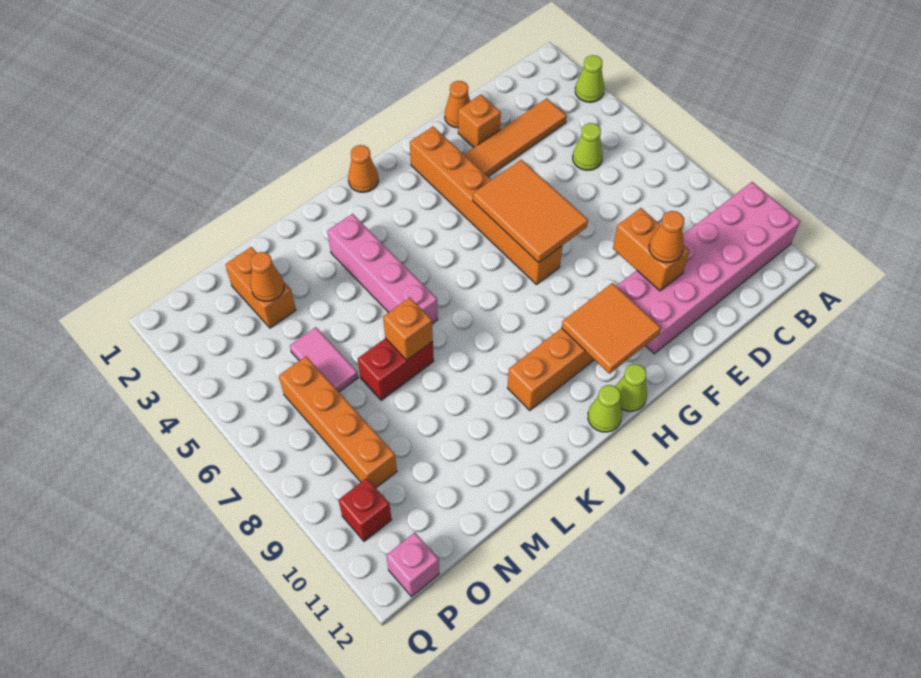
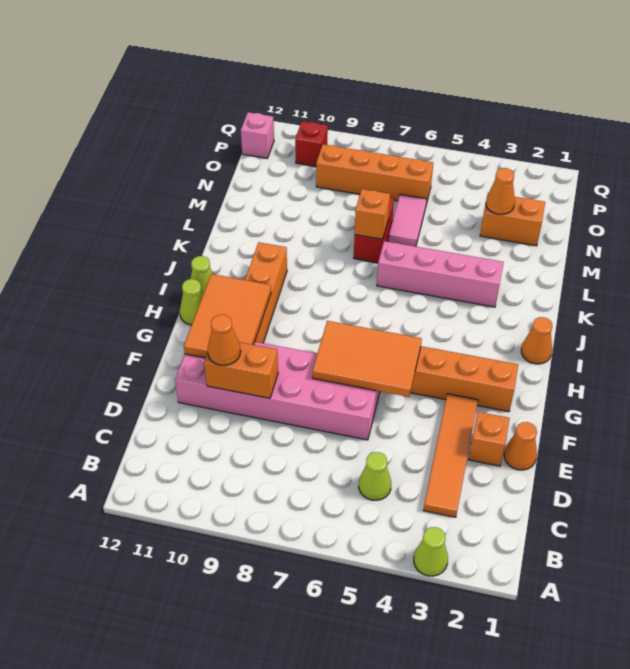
pink brick A10:F11 level 1 -> pink brick E6:F11 level 1
orange tile G10:H11 level 2 -> orange tile F10:H11 level 2
pink tile N5:N6 level 1 -> pink tile M6:N6 level 1

